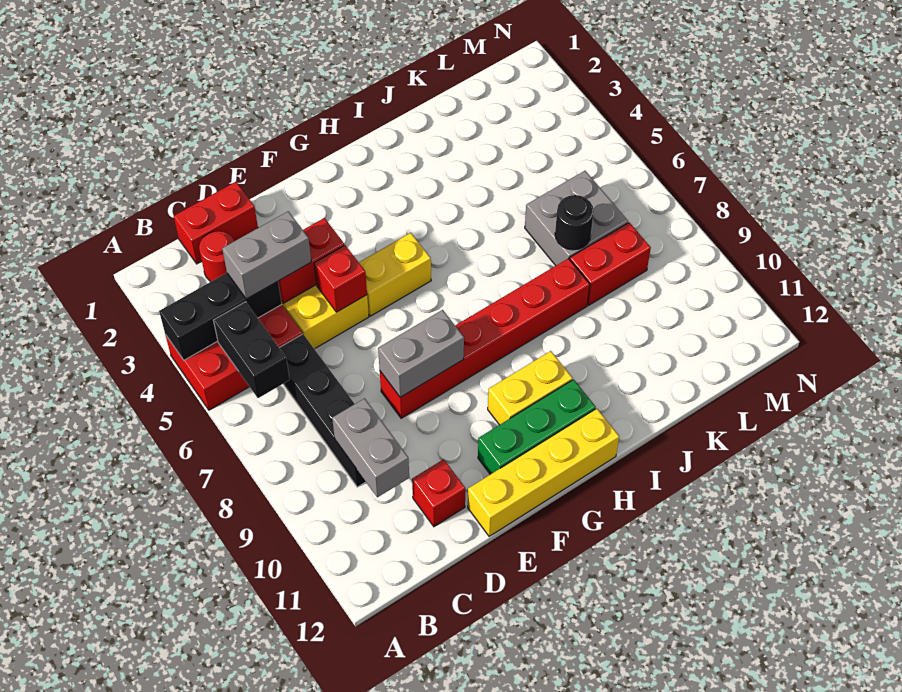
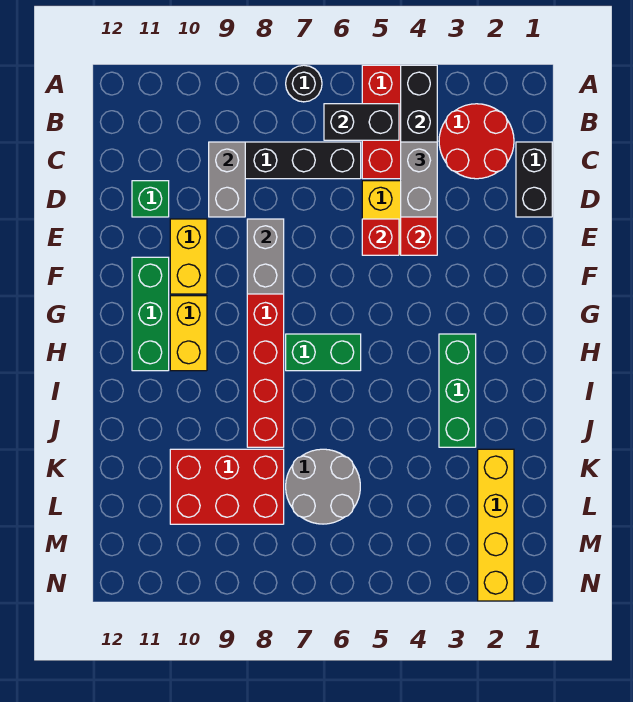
red brick C1:D1 level 1 -> black brick C1:D1 level 1
red round brick C2 level 1 -> red round brick B2:C3 level 1
grey brick C9:C10 level 2 -> grey brick C9:D9 level 2
red brick D11 level 1 -> green brick D11 level 1
yellow brick E12:H12 level 1 -> yellow brick K2:N2 level 1
yellow brick F5:G5 level 1 -> yellow brick E10:F10 level 1
none -> green brick H3:J3 level 1
none -> green brick H6:H7 level 1
grey brick K6:L7 level 1 -> grey round brick K6:L7 level 1
black round brick K7 level 2 -> black round brick A7 level 1
red brick K8:L8 level 1 -> red brick K8:L10 level 1

